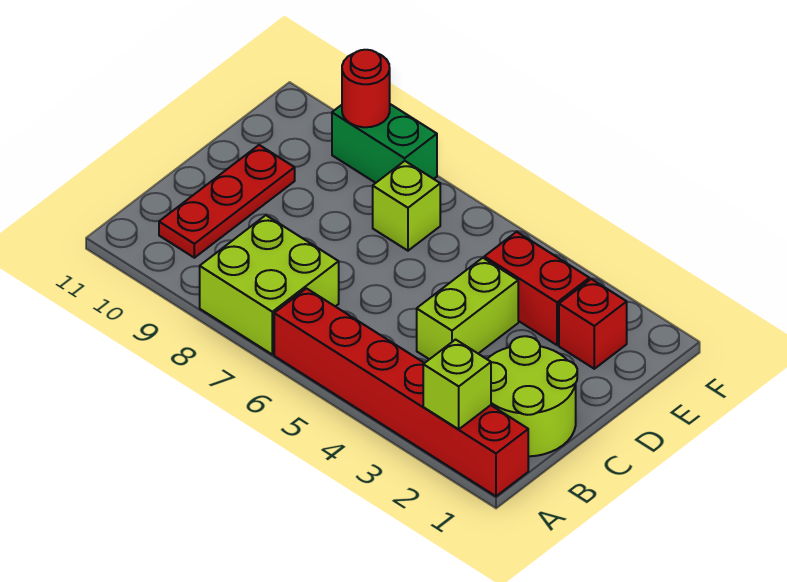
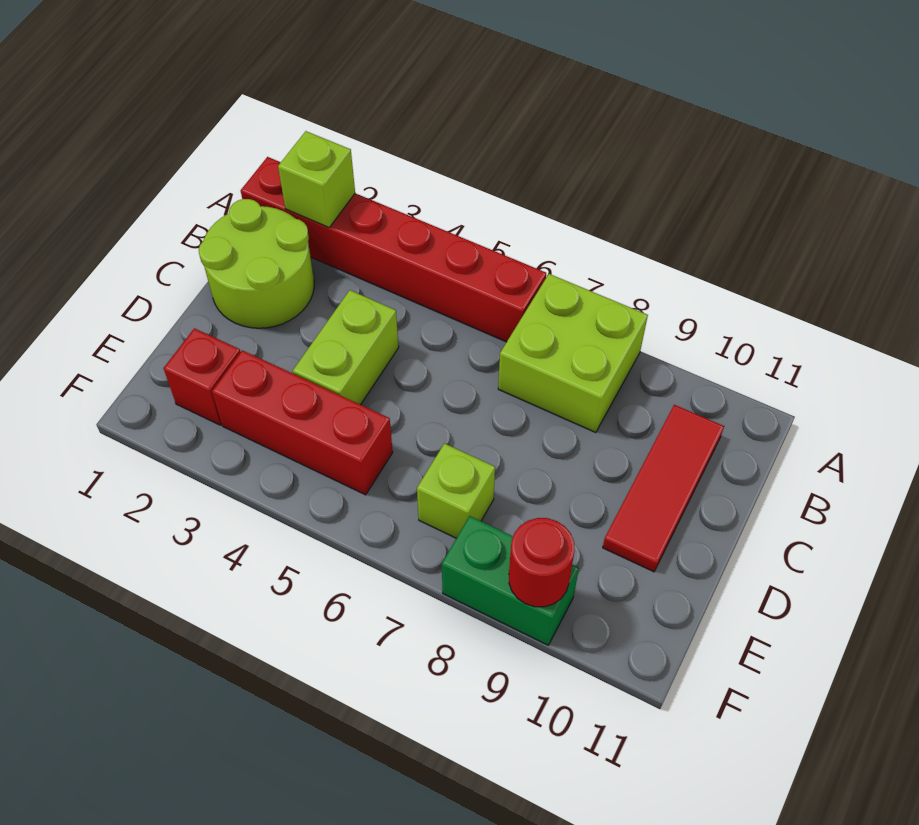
red plate B10:D10 level 1 -> red tile B10:D10 level 1
red brick E3:E4 level 1 -> red brick E3:E5 level 1

